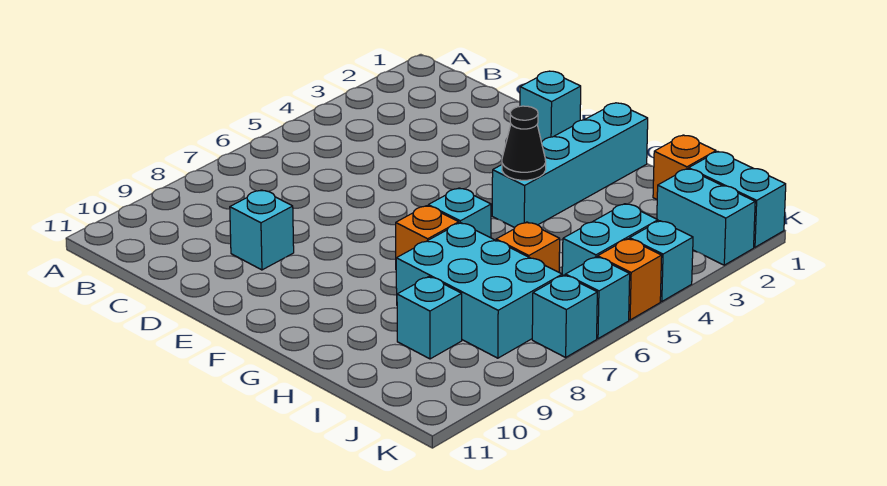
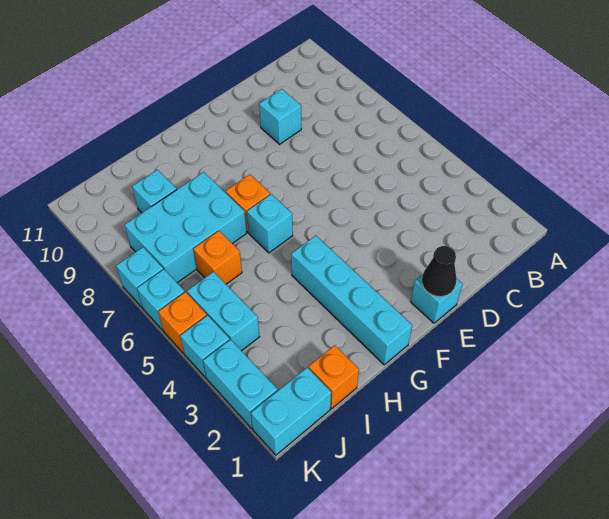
black cone G4 level 2 -> black cone E1 level 2
cyan brick J2:K2 level 1 -> cyan brick K2:K3 level 1

